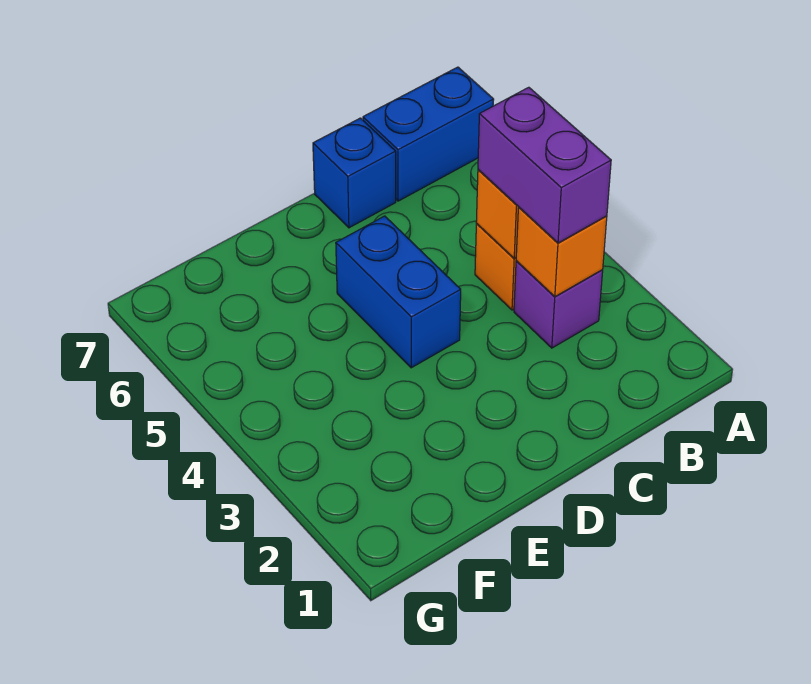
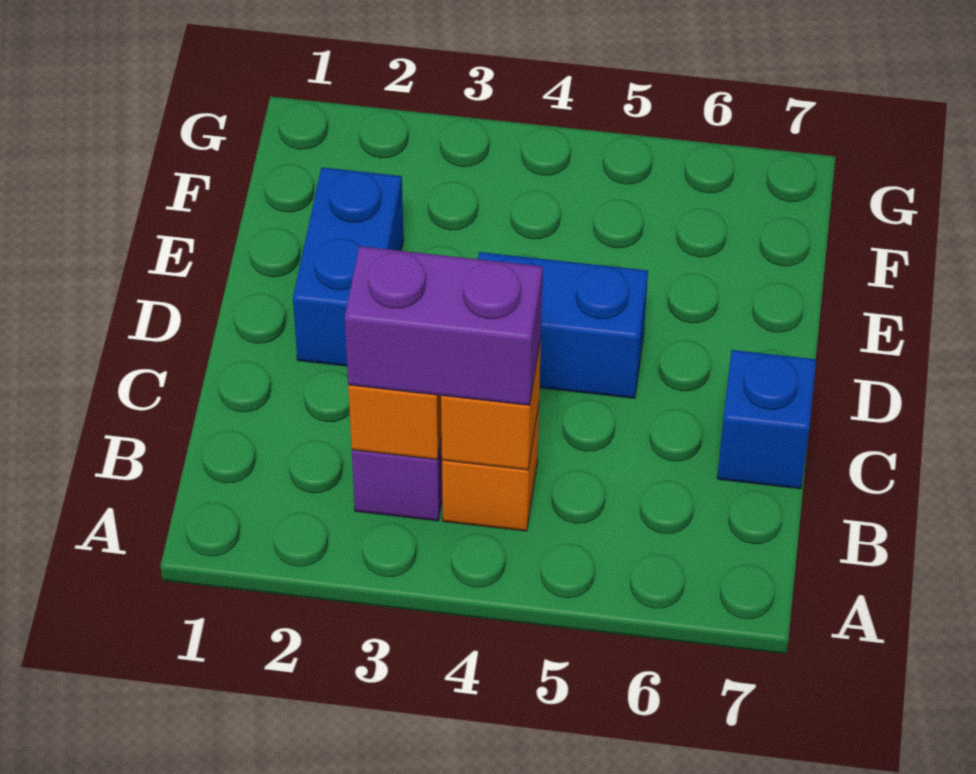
blue brick A7:B7 level 1 -> blue brick D2:E2 level 1

